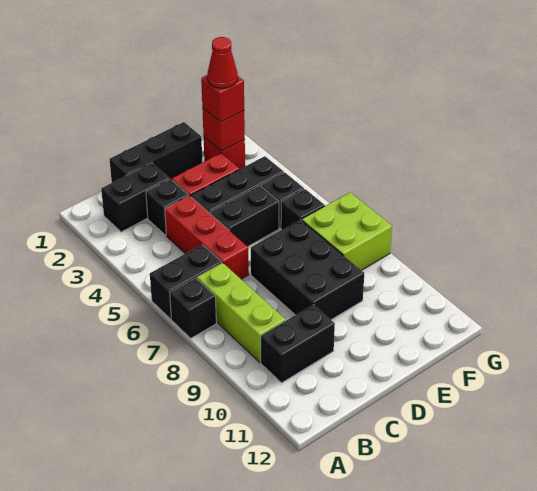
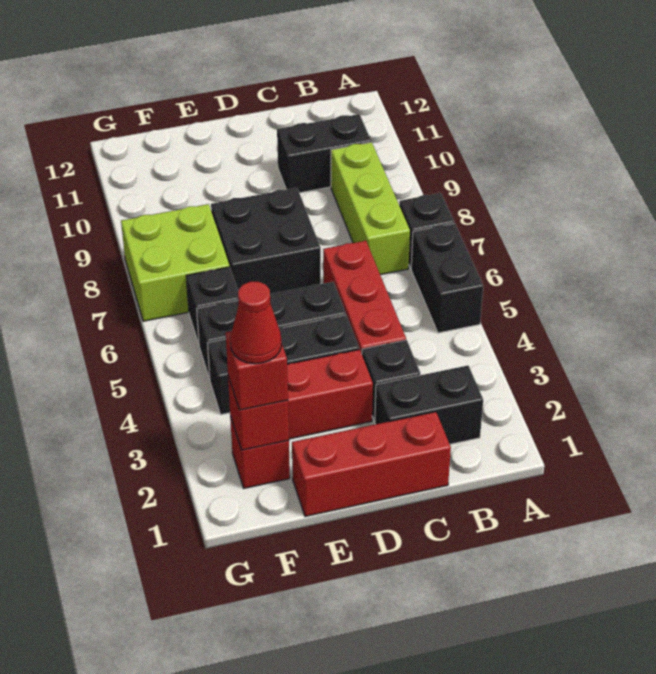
black brick A6:B6 level 1 -> black brick A5:A6 level 1
black brick C1:E1 level 1 -> red brick C1:E1 level 1
black brick D7:E9 level 1 -> black brick D7:E8 level 1

